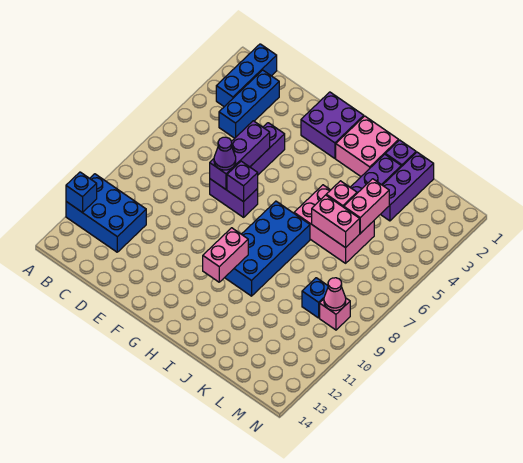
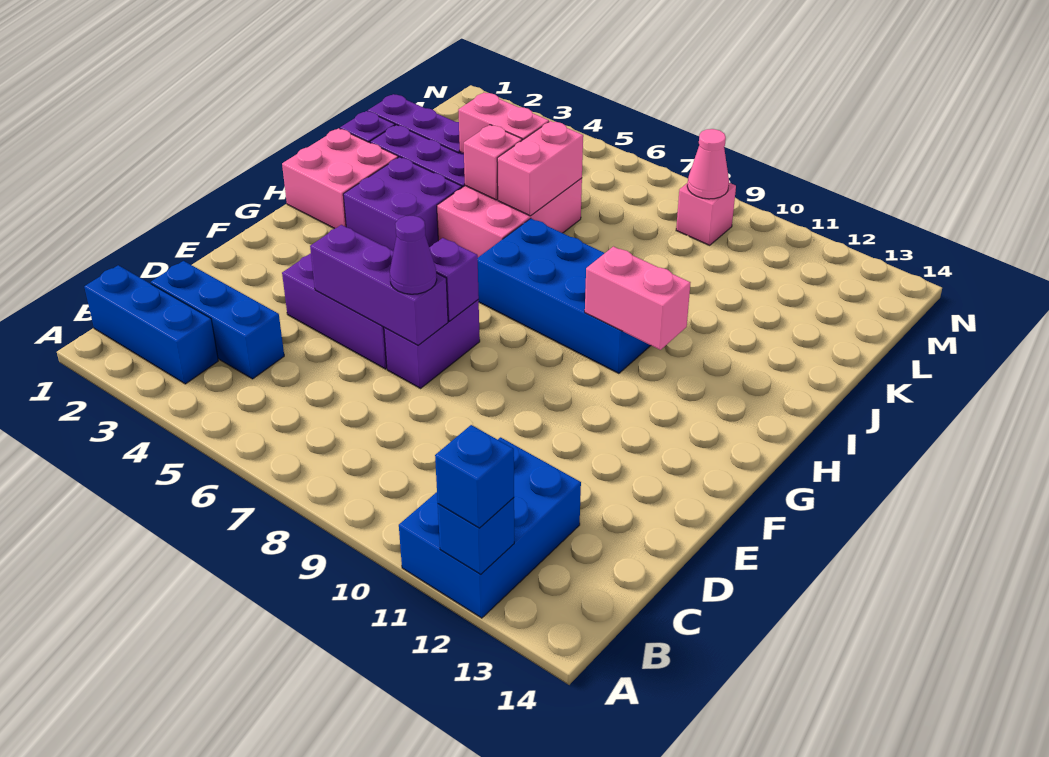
purple brick F1:G2 level 1 -> purple brick H3:I4 level 1
blue brick L9 level 1 -> blue brick A12 level 3

